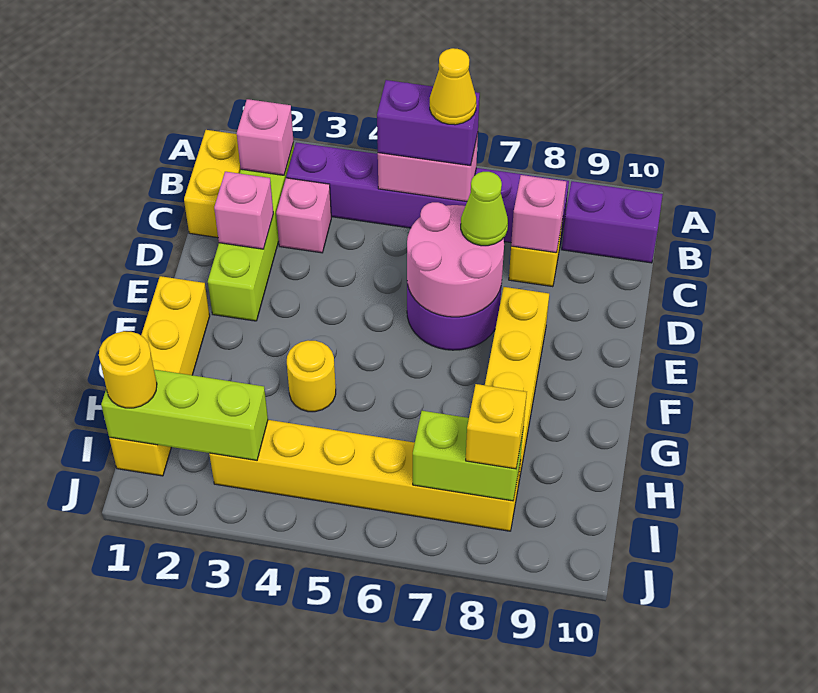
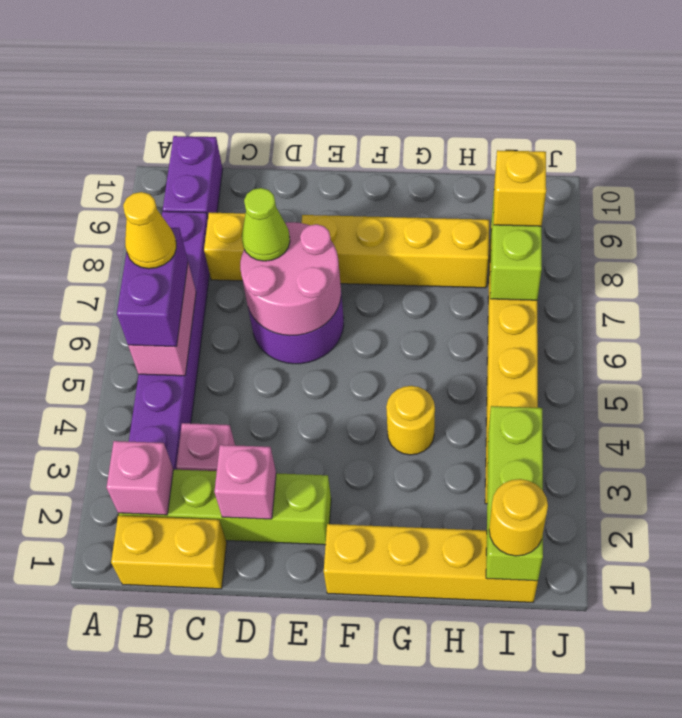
pink brick C8 level 2 -> none

